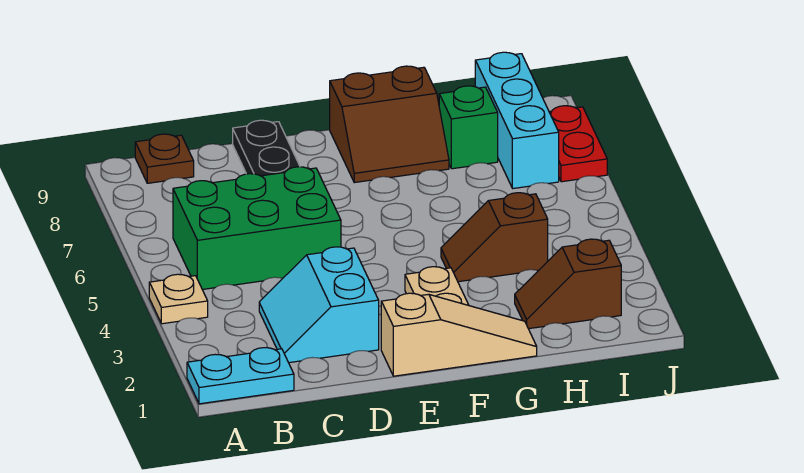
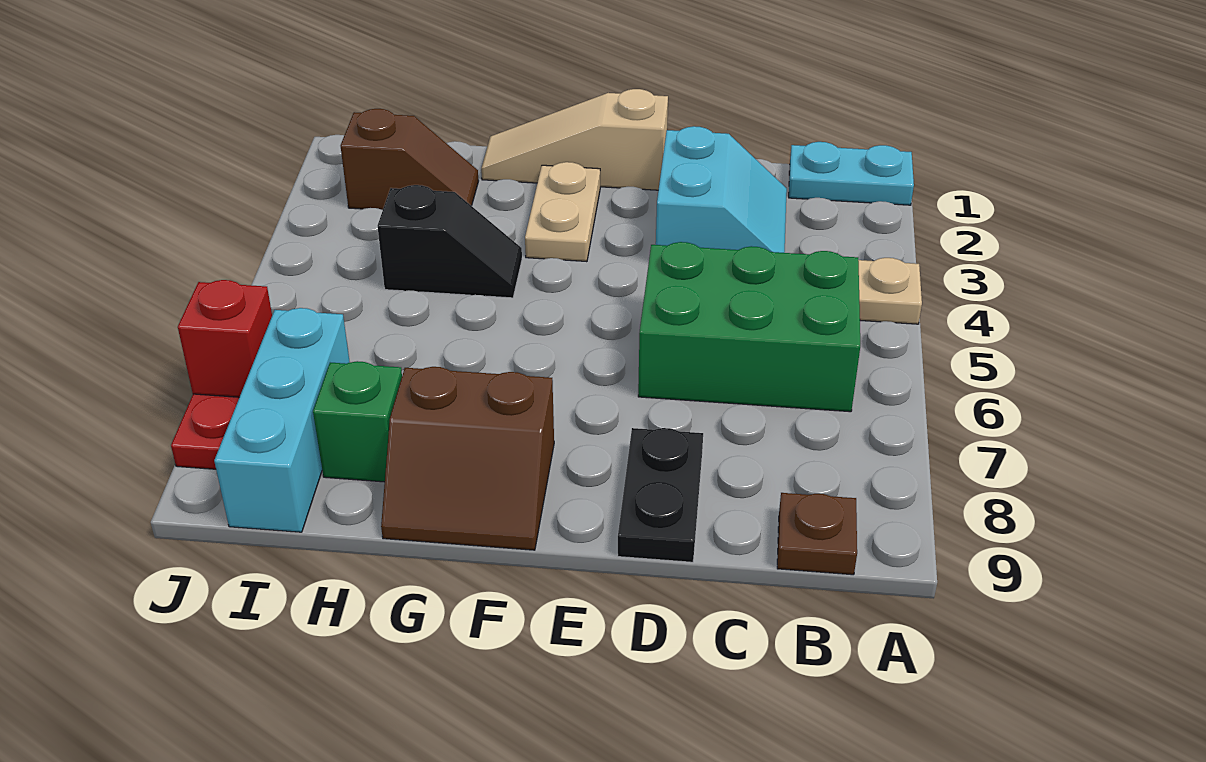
brown slope F8:G9 level 1 top 9 -> brown slope F8:G9 level 1 top 8
brown slope G4:H4 level 1 top H -> black slope G4:H4 level 1 top H
none -> red brick J7 level 2

